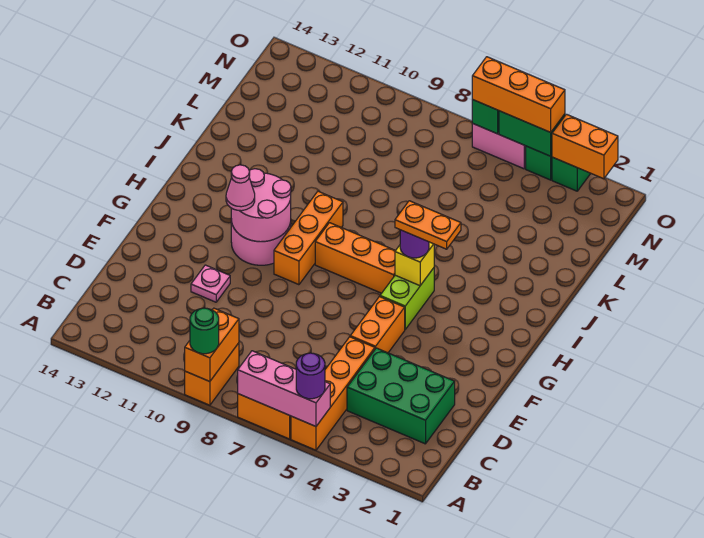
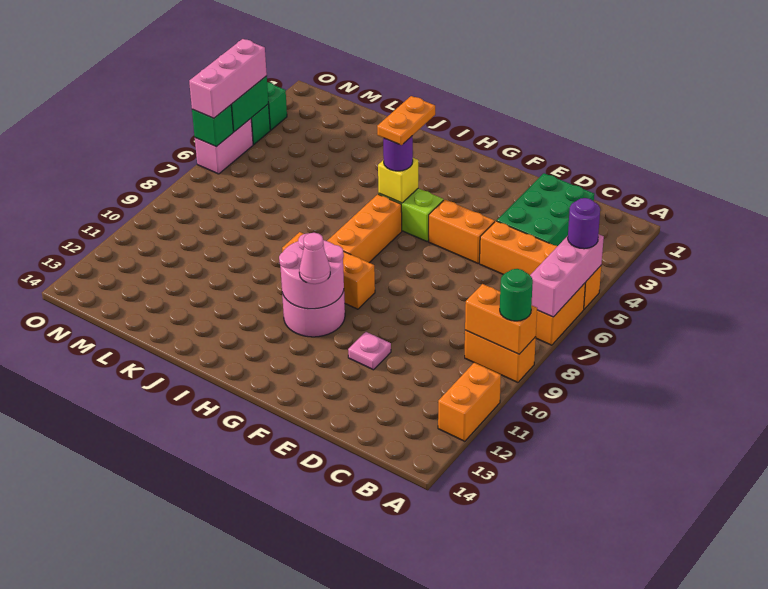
orange brick O2:O3 level 2 -> orange brick A11:A12 level 1
orange brick O4:O6 level 3 -> pink brick O4:O6 level 3

